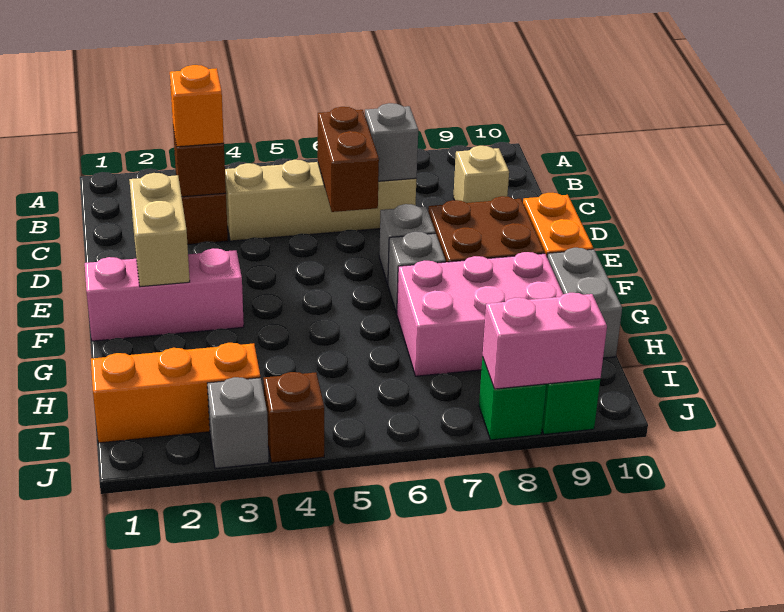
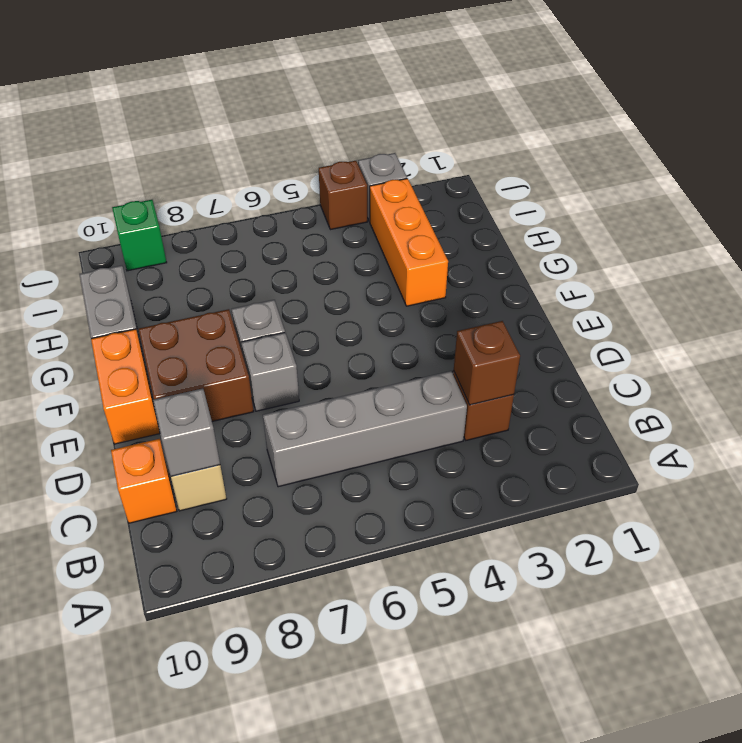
orange brick C3 level 3 -> orange brick C10 level 1
tan brick C4:C7 level 1 -> grey brick C4:C7 level 1
brown brick C6:D6 level 2 -> none
grey brick C7 level 2 -> grey brick C9 level 2
tan brick E2:F2 level 2 -> none
pink brick F1:F3 level 1 -> none
pink brick G7:H9 level 1 -> none
orange brick I1:I3 level 1 -> orange brick G3:I3 level 1
green brick J8 level 1 -> none
pink brick J8:J9 level 2 -> none

